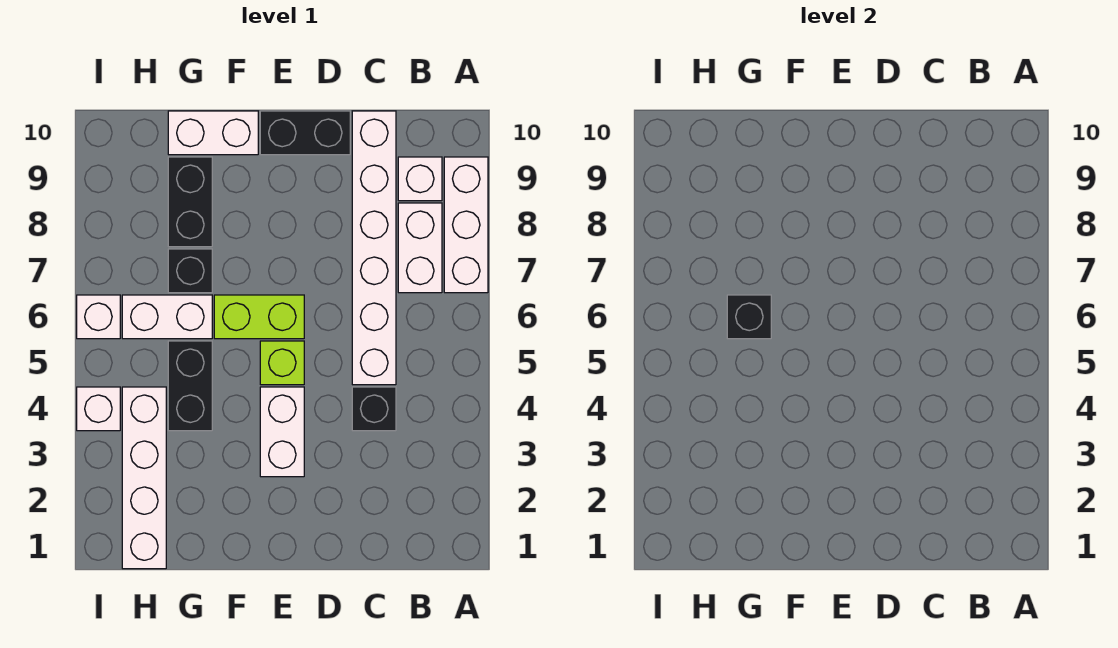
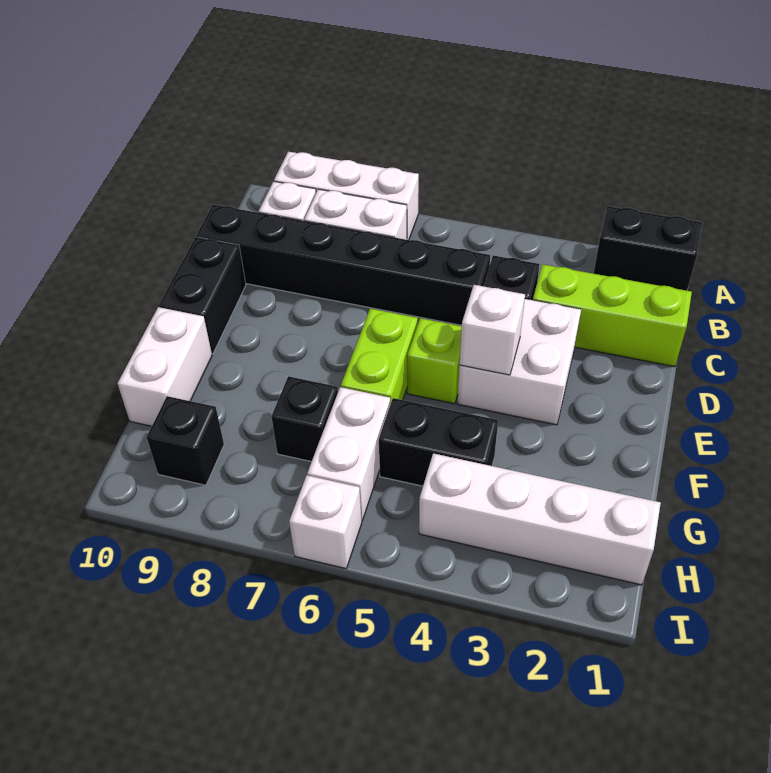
none -> lime brick C1:C3 level 1
white brick C5:C10 level 1 -> black brick C5:C10 level 1
white brick E3:E4 level 1 -> white brick D3:E4 level 1
black brick G6 level 2 -> black brick H9 level 1
black brick G8:G9 level 1 -> black brick A1:A2 level 1
white brick I4 level 1 -> white brick E4 level 2

